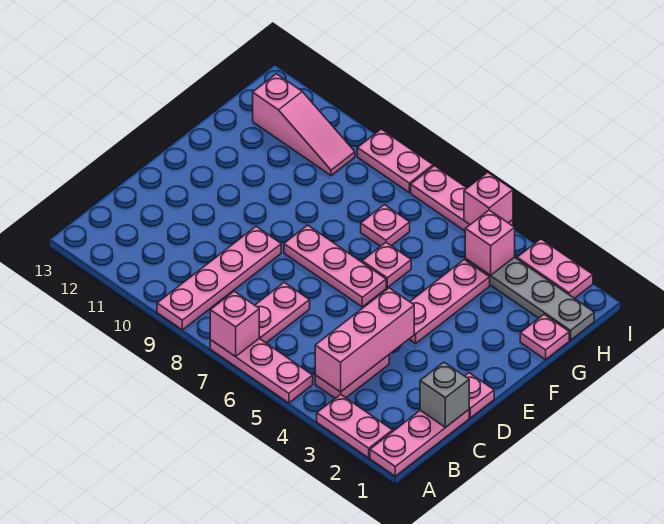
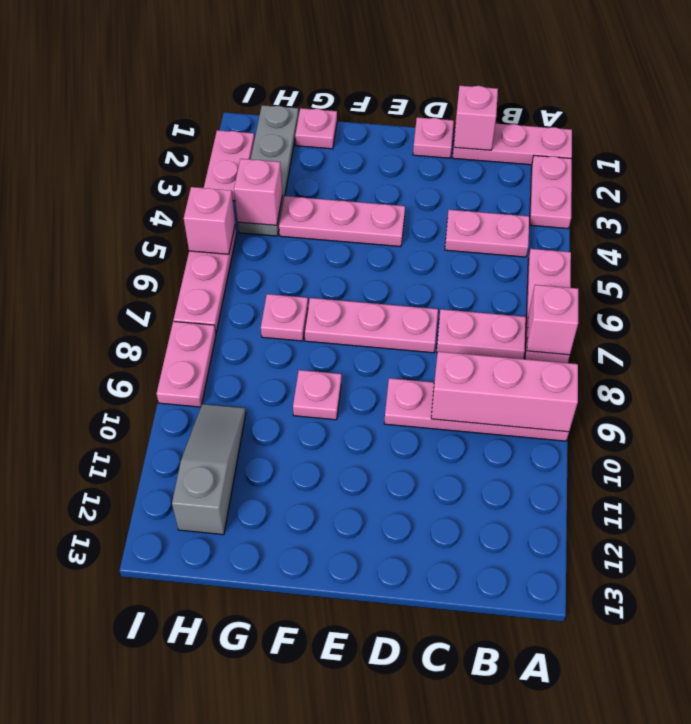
pink brick B4:D4 level 2 -> pink brick A9:C9 level 2
grey brick C1 level 2 -> pink brick C1 level 2
pink plate E6:E8 level 1 -> pink plate D7:F7 level 1
pink plate F6 level 1 -> pink plate F9 level 1
pink slope H10:H12 level 1 top 12 -> grey slope H10:H12 level 1 top 12

